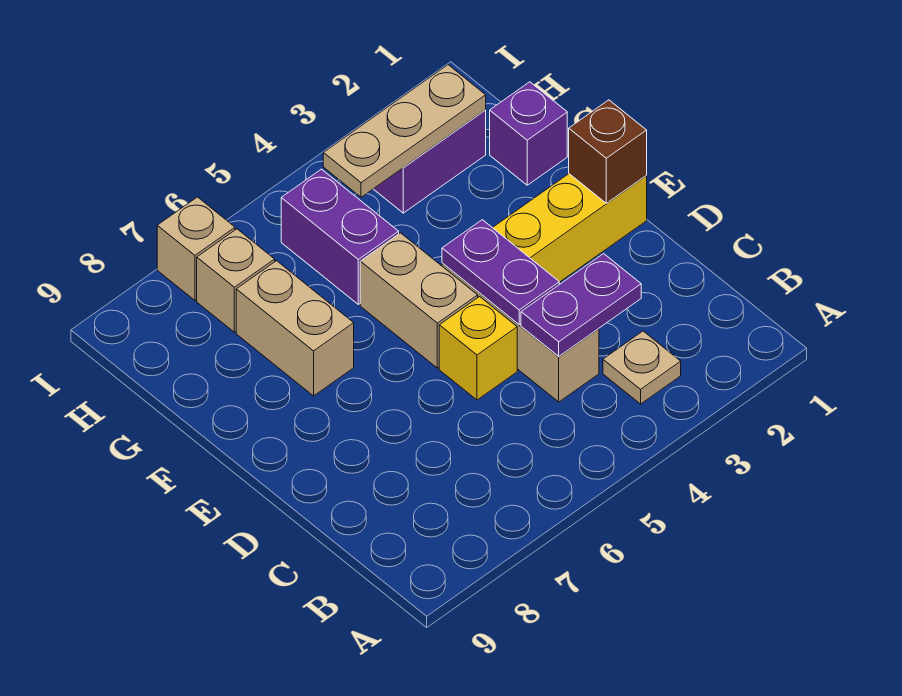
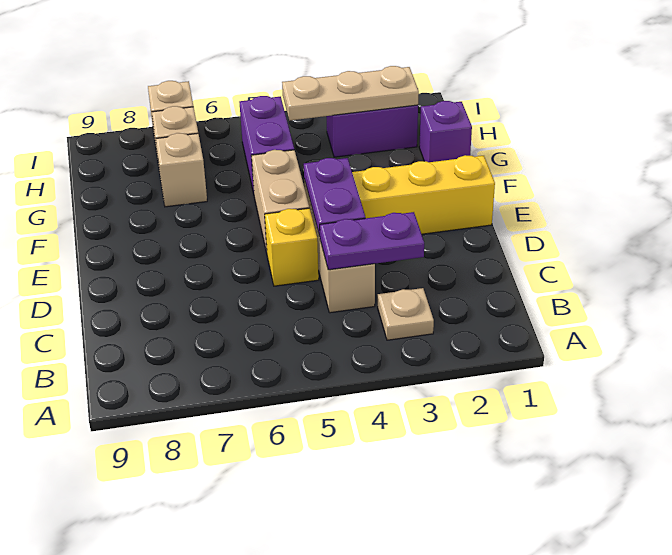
brown brick E1 level 2 -> none
tan brick F7:G7 level 1 -> tan brick G7 level 1

